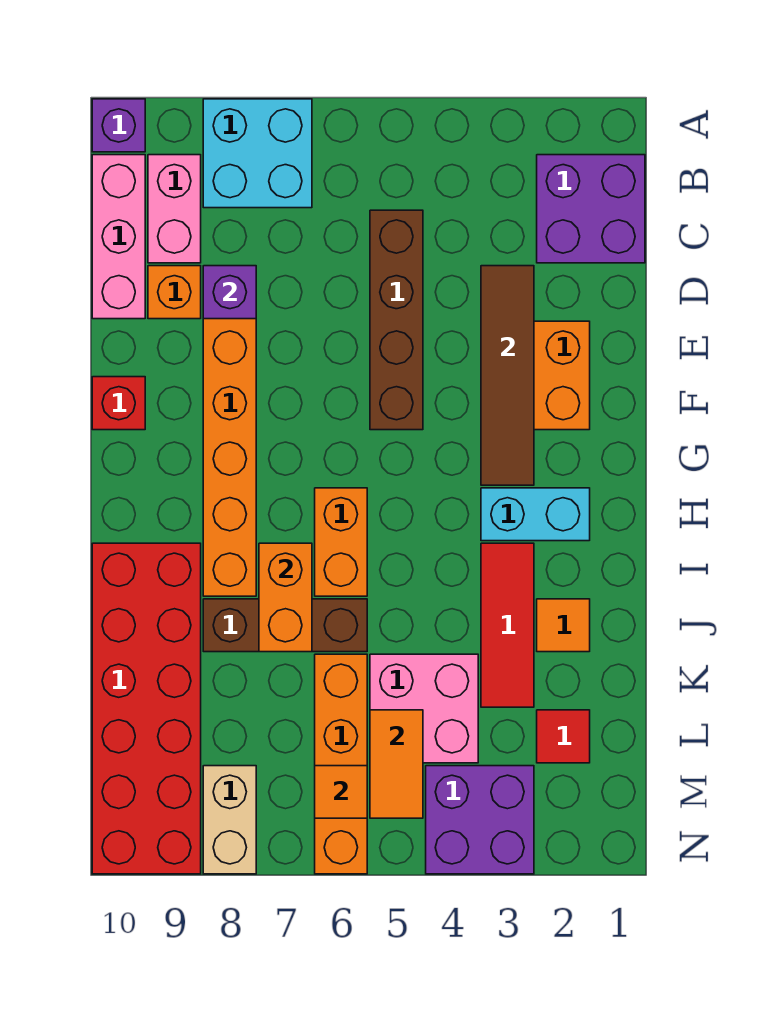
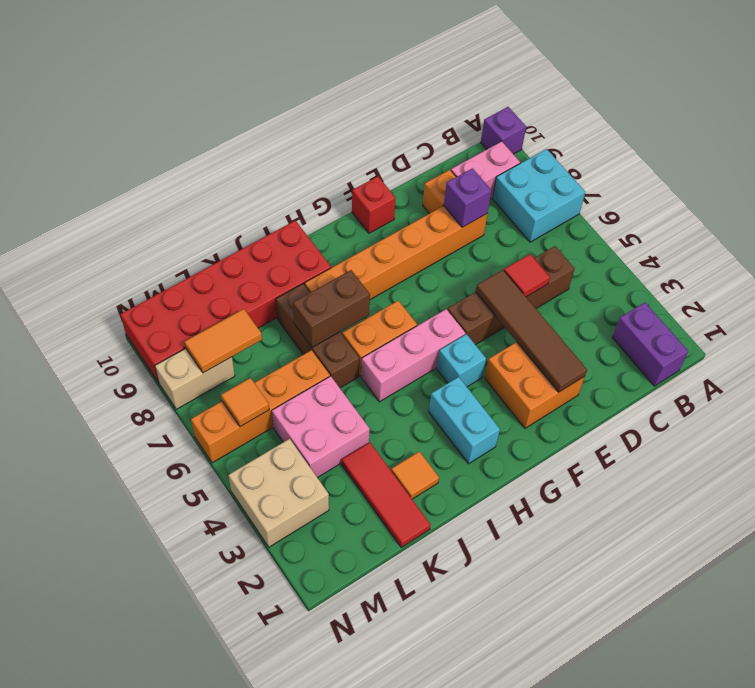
purple brick B1:C2 level 1 -> purple brick B1:B2 level 1
pink brick B10:D10 level 1 -> pink brick G5:I5 level 1
brown tile D3:G3 level 2 -> brown tile E2:E5 level 2
none -> cyan brick G4 level 1
red tile I3:K3 level 1 -> red tile K1:K3 level 1
orange brick I7:J7 level 2 -> brown brick I7:J7 level 2
red tile L2 level 1 -> red tile D5 level 2
orange tile L5:M5 level 2 -> orange tile L8:M8 level 2
purple brick M3:N4 level 1 -> tan brick M3:N4 level 1

